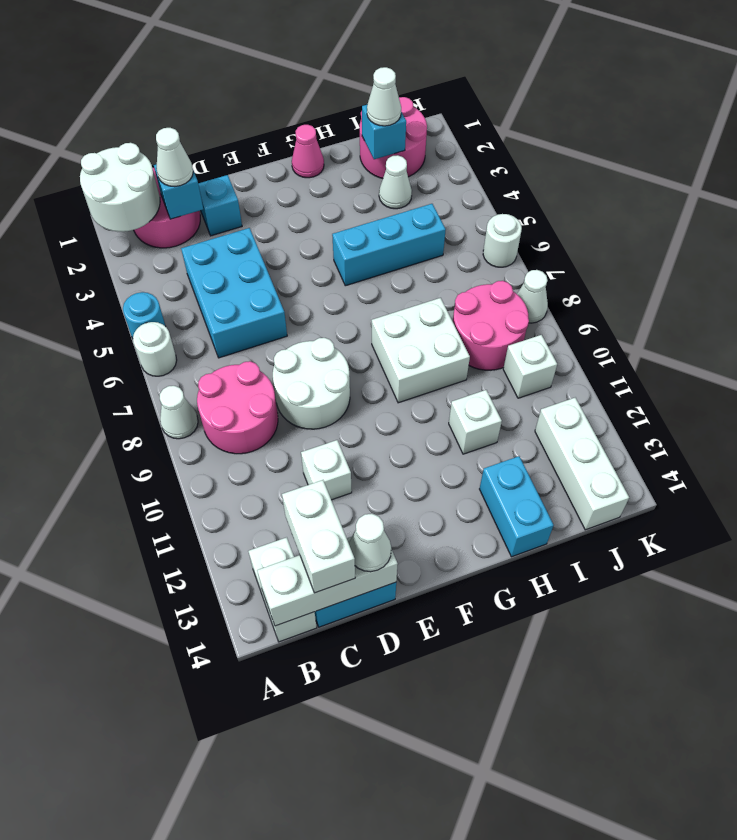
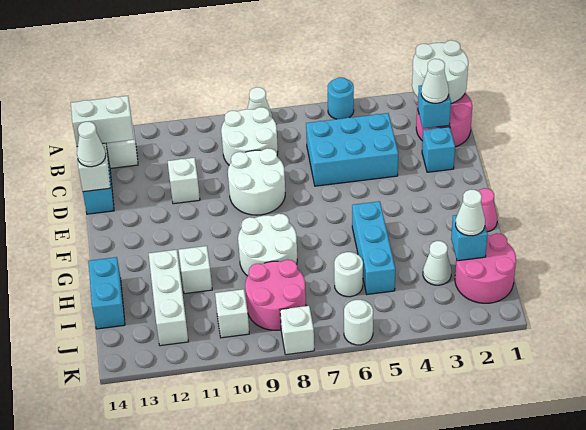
white round brick A6 level 1 -> white round brick I6 level 1
pink round brick B8:C9 level 1 -> white round brick B8:C9 level 1
white brick G8:H9 level 1 -> white round brick G8:H9 level 1
cyan brick H13:H14 level 1 -> cyan brick H14:I14 level 1
white brick J12:J14 level 1 -> white brick H12:J12 level 1
white cone K8 level 1 -> white brick K8 level 1

